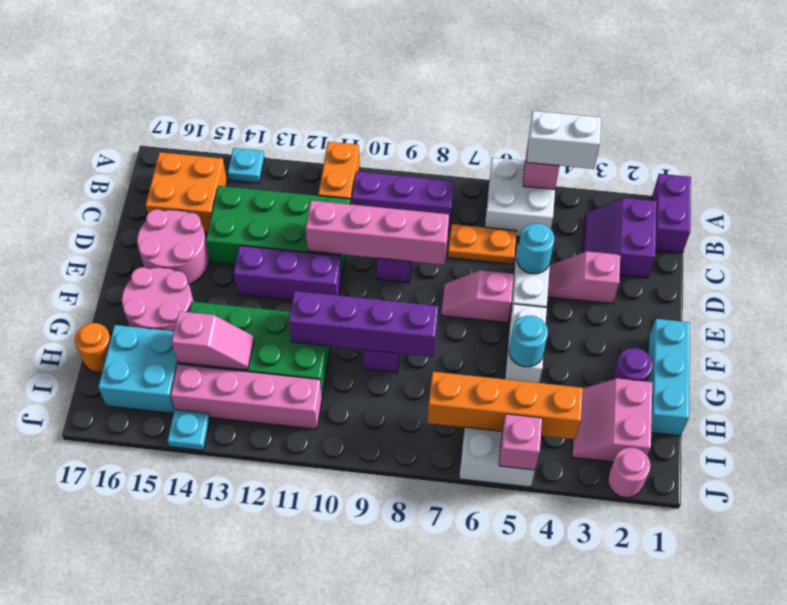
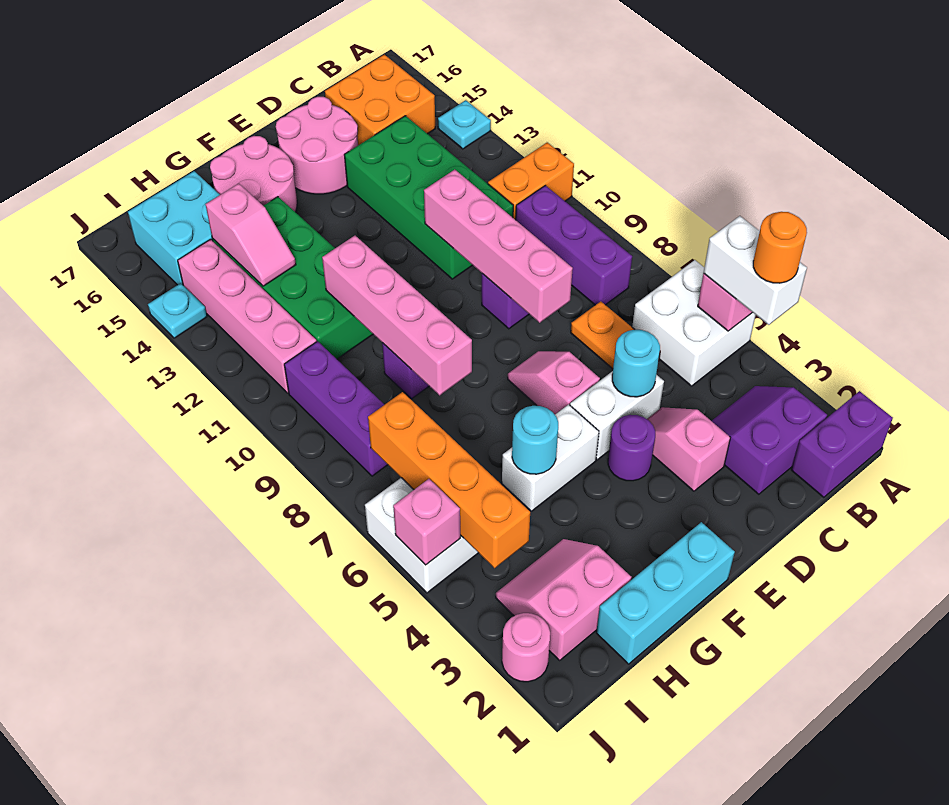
purple brick E11:E13 level 1 -> purple brick I8:I10 level 1
purple round brick G2 level 1 -> purple round brick E4 level 1
purple brick G8:G11 level 2 -> pink brick G8:G11 level 2
orange round brick H17 level 1 -> orange round brick A4 level 4

